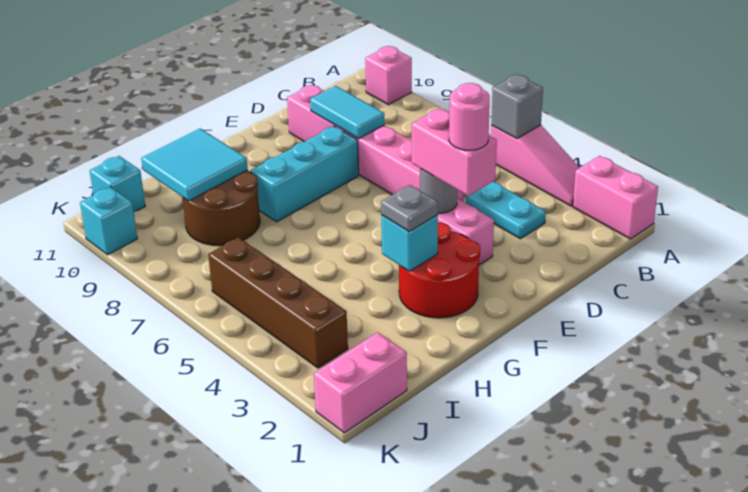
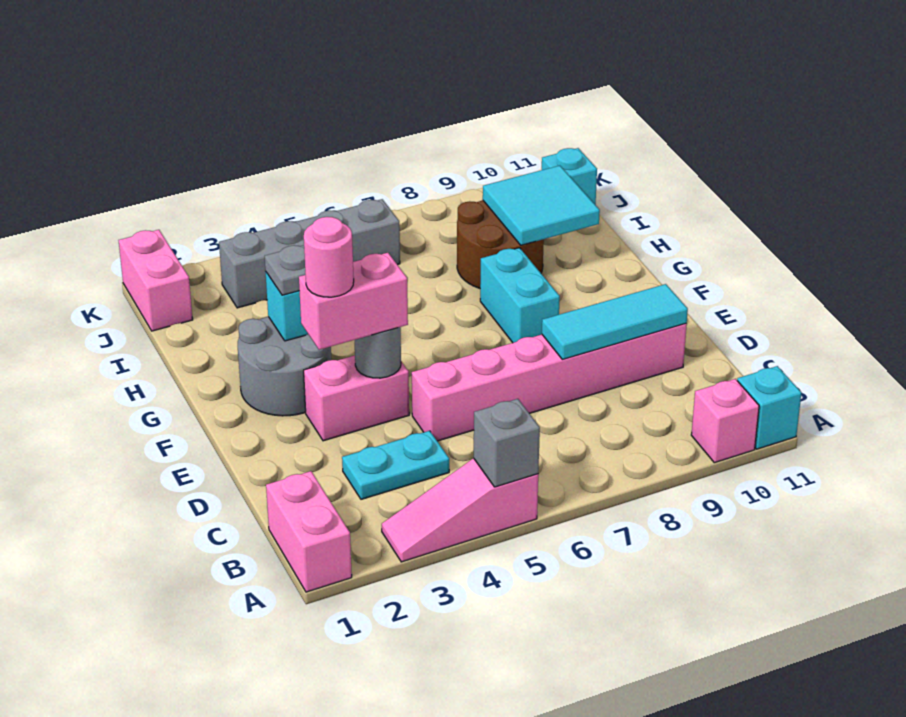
pink brick A1:A2 level 1 -> pink brick A1:B1 level 1
cyan tile D8:D9 level 2 -> cyan tile D8:D10 level 2
cyan brick E8:G8 level 1 -> cyan brick F8:G8 level 1
red round brick F2:G3 level 1 -> grey round brick F2:G3 level 1
brown brick J3:J6 level 1 -> grey brick J3:J6 level 1
cyan brick K10 level 1 -> cyan brick A11 level 1

